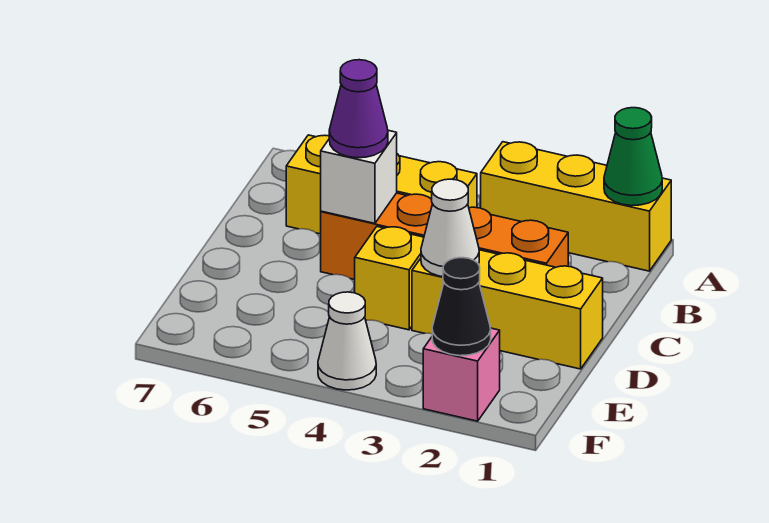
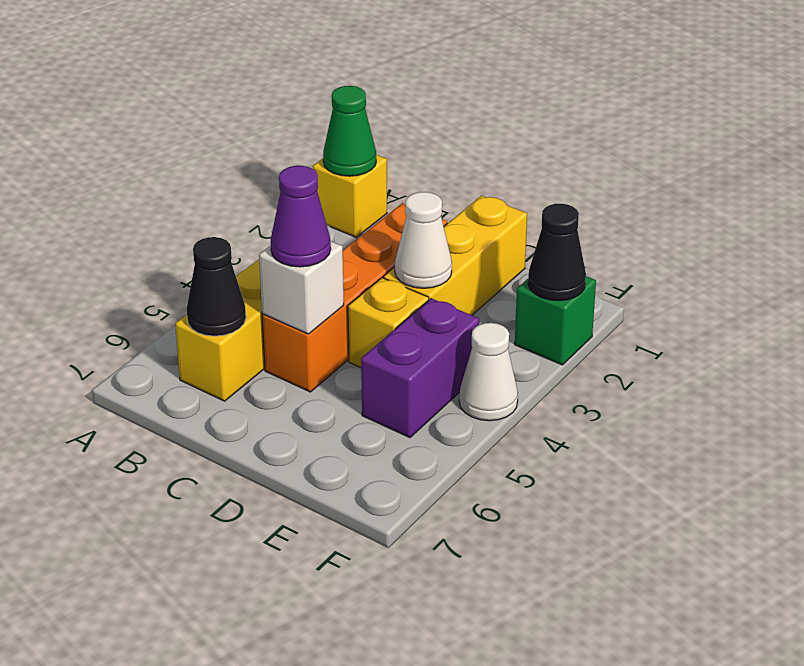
yellow brick A1:A3 level 1 -> yellow brick A1 level 1
none -> black cone B6 level 2
none -> purple brick E4:E5 level 1
pink brick F2 level 1 -> green brick F2 level 1

